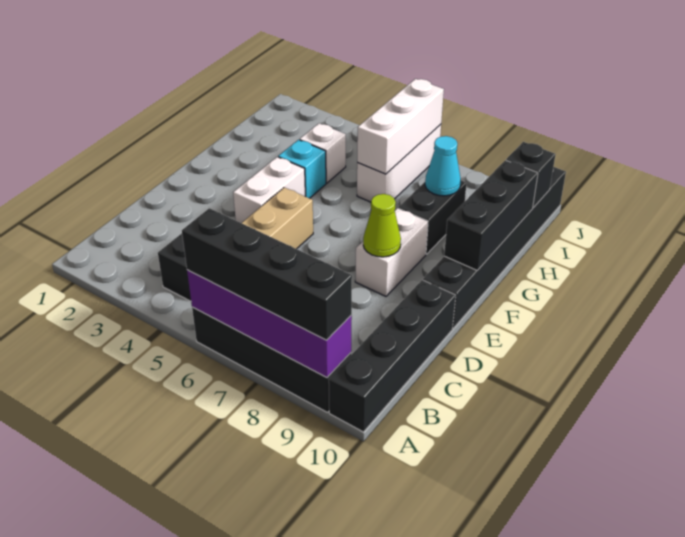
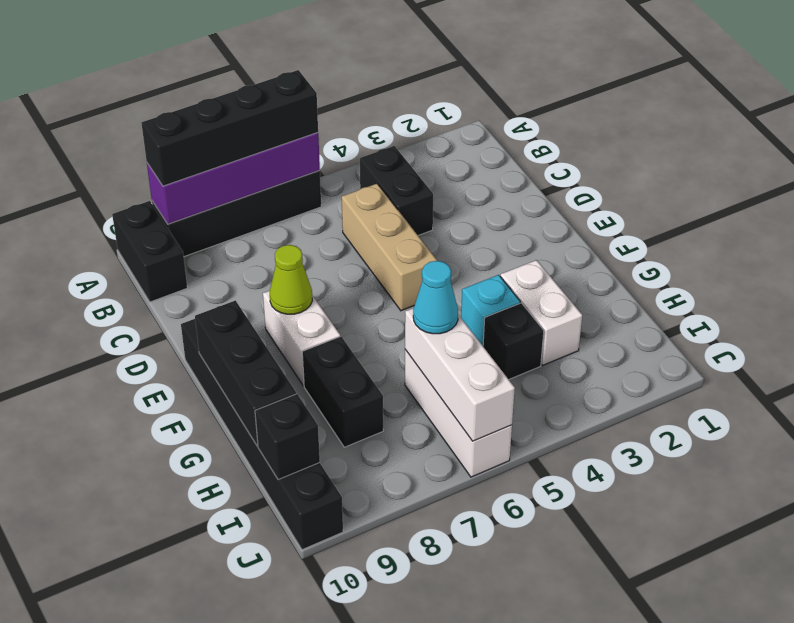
black brick A10:D10 level 1 -> black brick A10:B10 level 1
white brick E4:F4 level 1 -> white brick G3:H3 level 1
white brick H4 level 1 -> black brick H4 level 1
cyan cone H8 level 2 -> cyan cone H6 level 3

